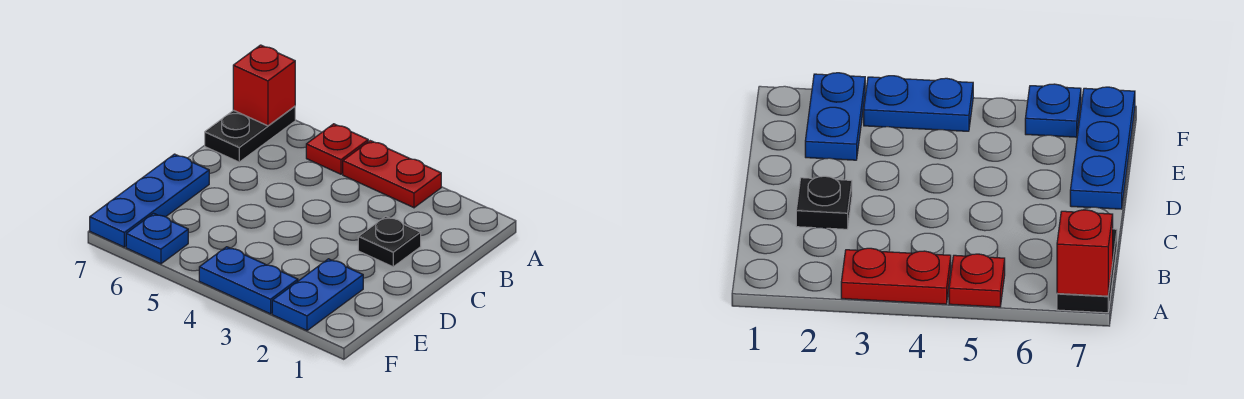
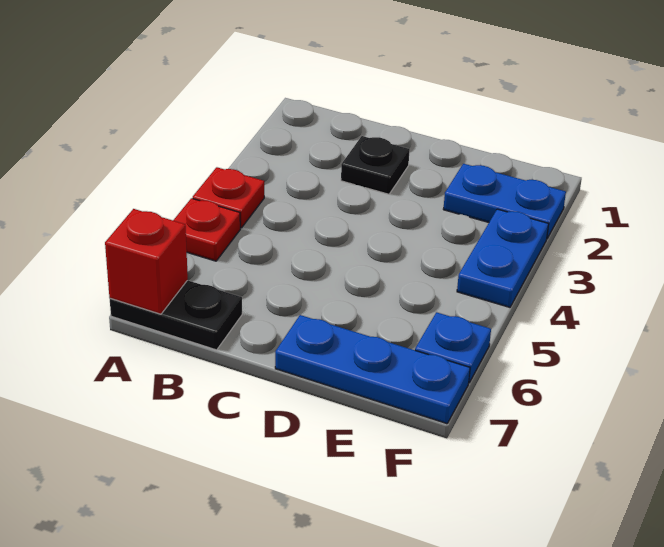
red plate A3:A4 level 1 -> red plate A4 level 1

